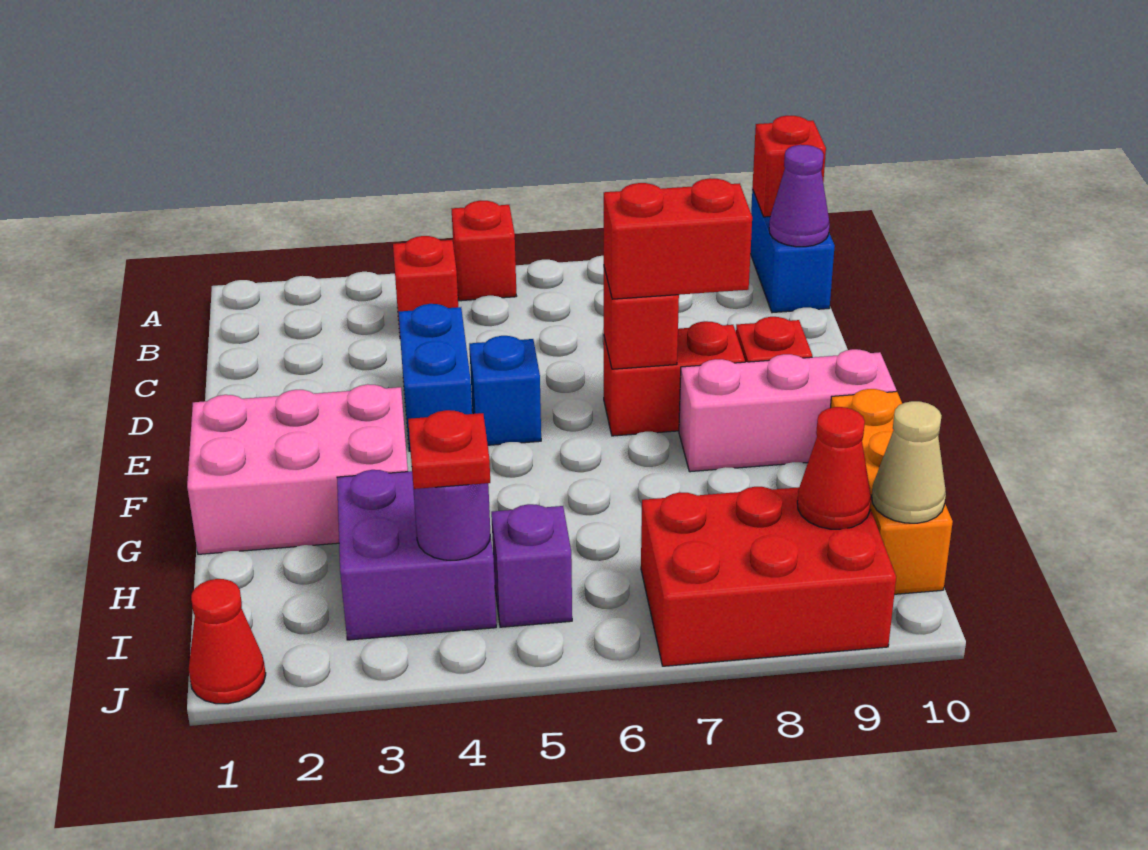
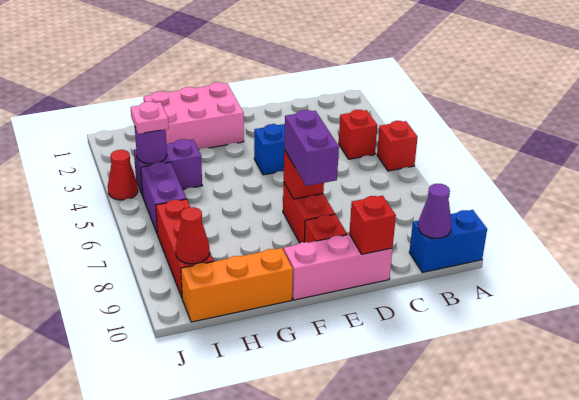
red brick A10 level 2 -> red brick D10 level 2
blue brick E5 level 1 -> none
red brick E7:E8 level 3 -> purple brick E7:E8 level 3
pink brick F1:G3 level 1 -> pink brick F1:H2 level 1
pink brick F8:F10 level 1 -> pink brick D10:F10 level 1
purple brick H3:I4 level 1 -> purple brick H4:I4 level 1
red plate I4 level 3 -> pink plate I4 level 3
purple brick I5 level 1 -> purple brick I5:I6 level 1
red brick I7:J9 level 1 -> red brick I7:I9 level 1
tan cone I10 level 2 -> none
red cone J1 level 1 -> red cone J4 level 1

